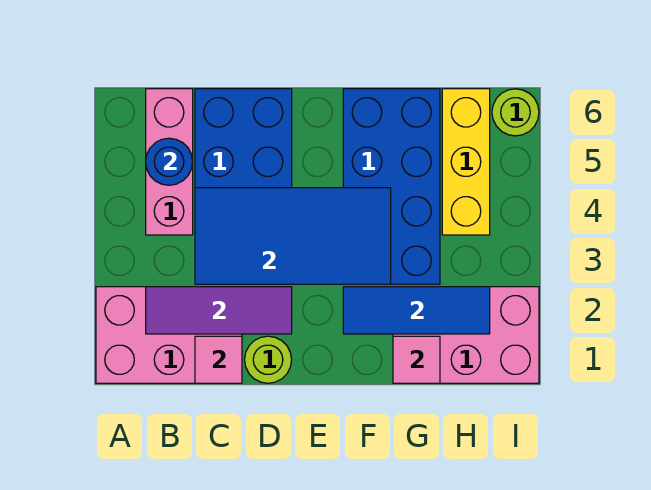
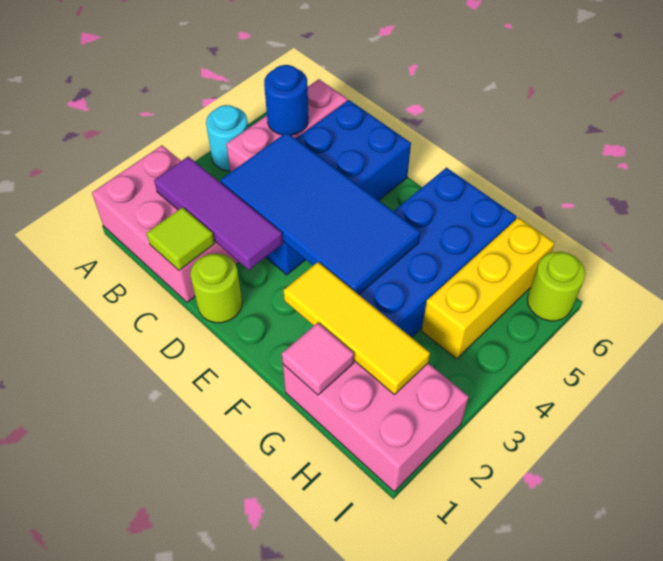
none -> cyan round brick A4 level 1
pink tile C1 level 2 -> lime tile C1 level 2
blue tile F2:H2 level 2 -> yellow tile F2:H2 level 2

